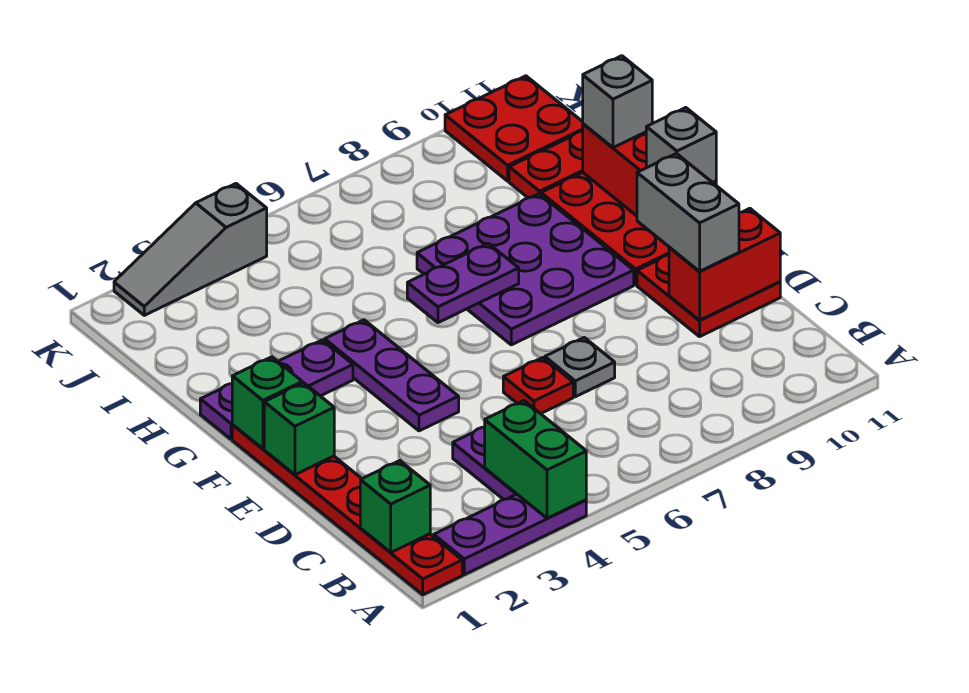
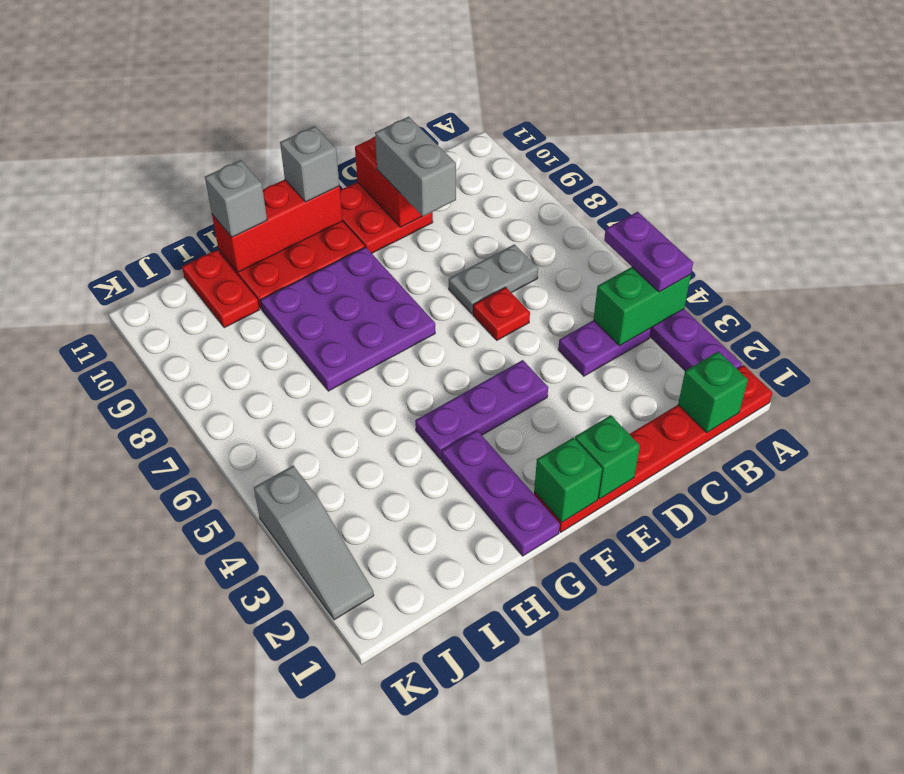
grey plate D7 level 1 -> grey plate C7:D7 level 1
grey brick D10:E10 level 3 -> grey brick D9:D10 level 3
purple plate G6:G7 level 2 -> purple plate A4:A5 level 3
red plate J10:K11 level 1 -> none

